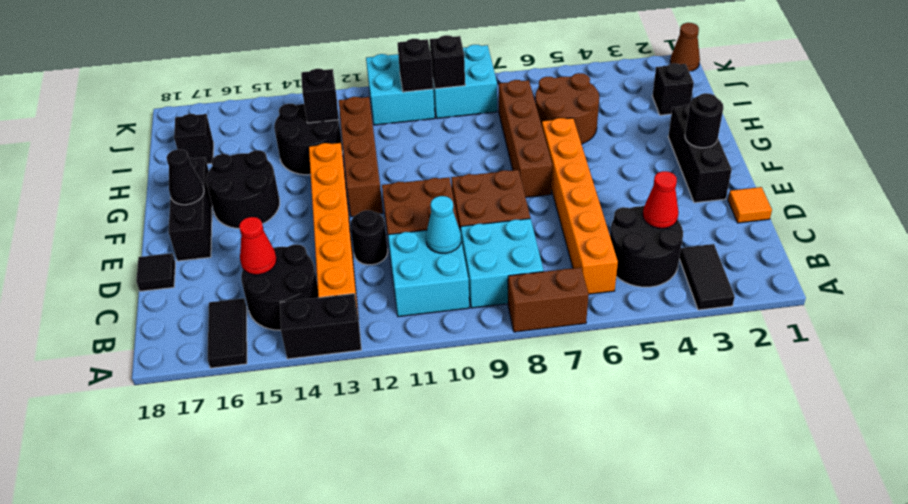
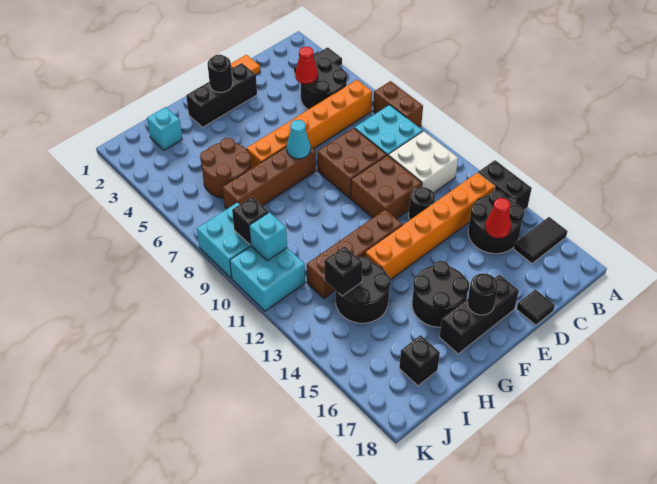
cyan brick B10:C11 level 1 -> white brick B10:C11 level 1
cyan cone C10 level 2 -> cyan cone F7 level 2
black cone F17 level 2 -> black round brick F17 level 2
black brick I2 level 1 -> cyan brick I2 level 1
black brick J10 level 2 -> cyan brick J10 level 2
brown cone K1 level 1 -> none

